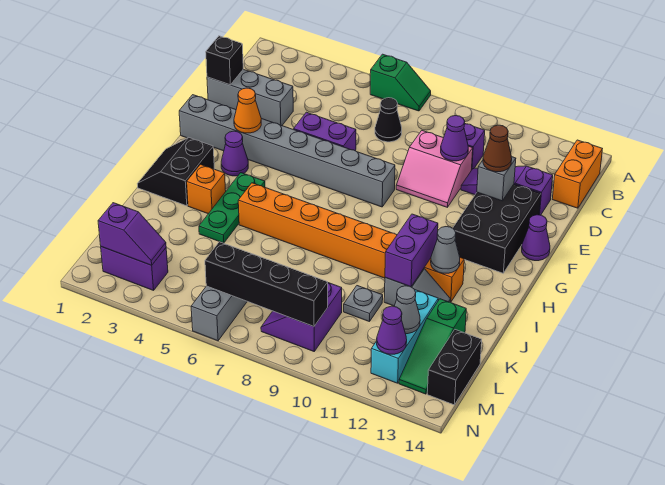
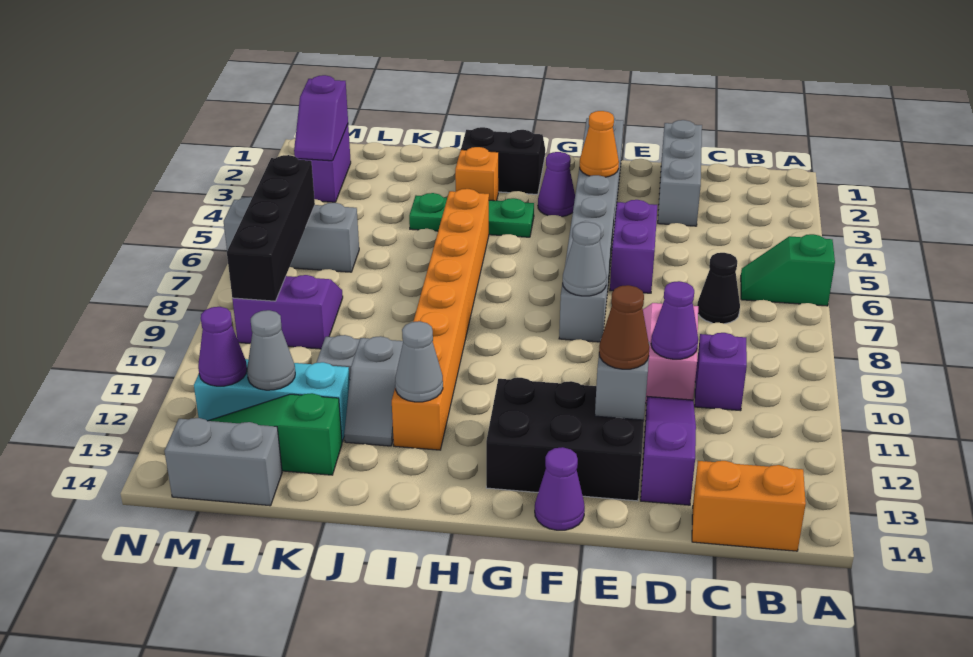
green slope A6:A7 level 1 top 6 -> green slope A6:B6 level 1 top A
black brick D1 level 2 -> none
none -> grey cone F8 level 2
purple brick I11:J11 level 2 -> none
black brick L14:M14 level 1 -> grey brick L14:M14 level 1

